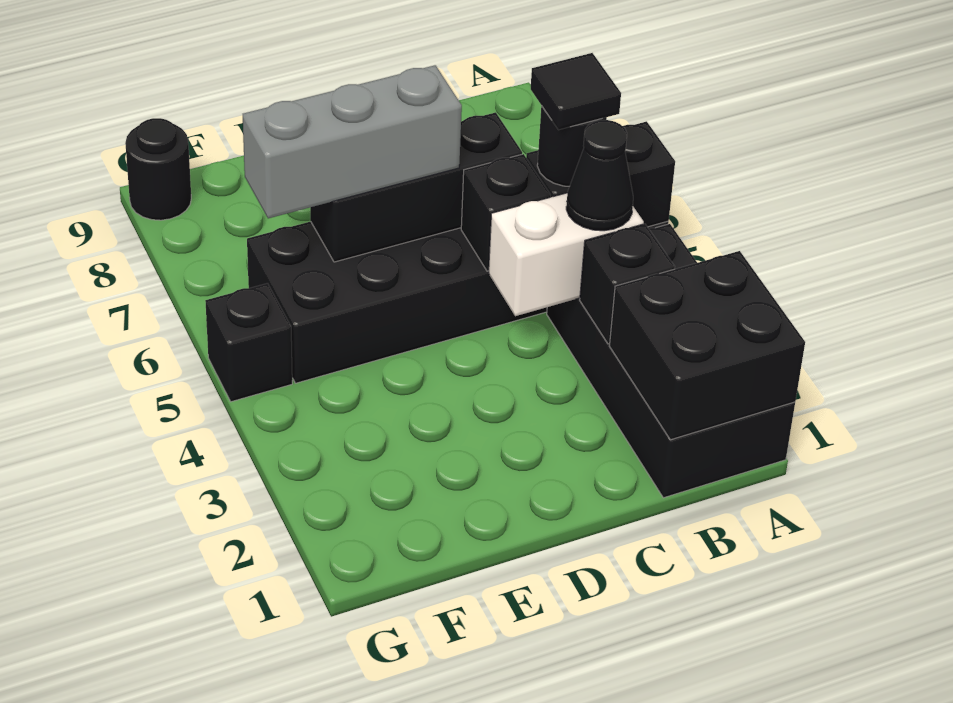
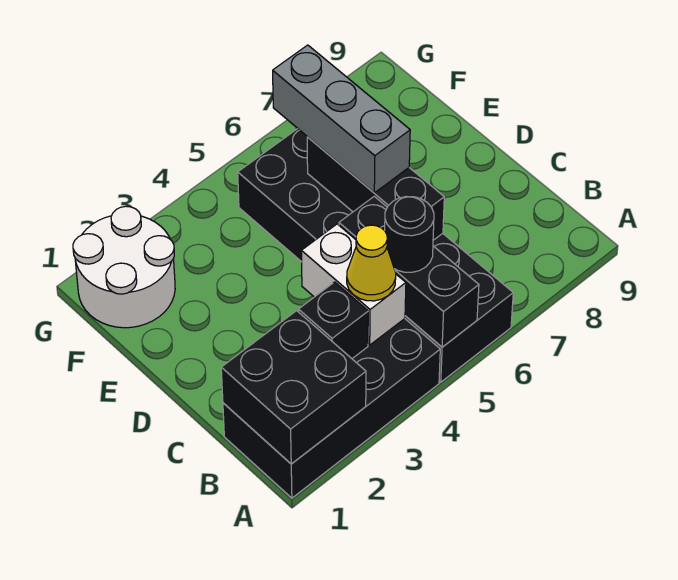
black cone B4 level 3 -> yellow cone B4 level 3
black tile B5 level 4 -> none
none -> white round brick F1:G2 level 1
black brick G5 level 1 -> none
black round brick G9 level 1 -> none

